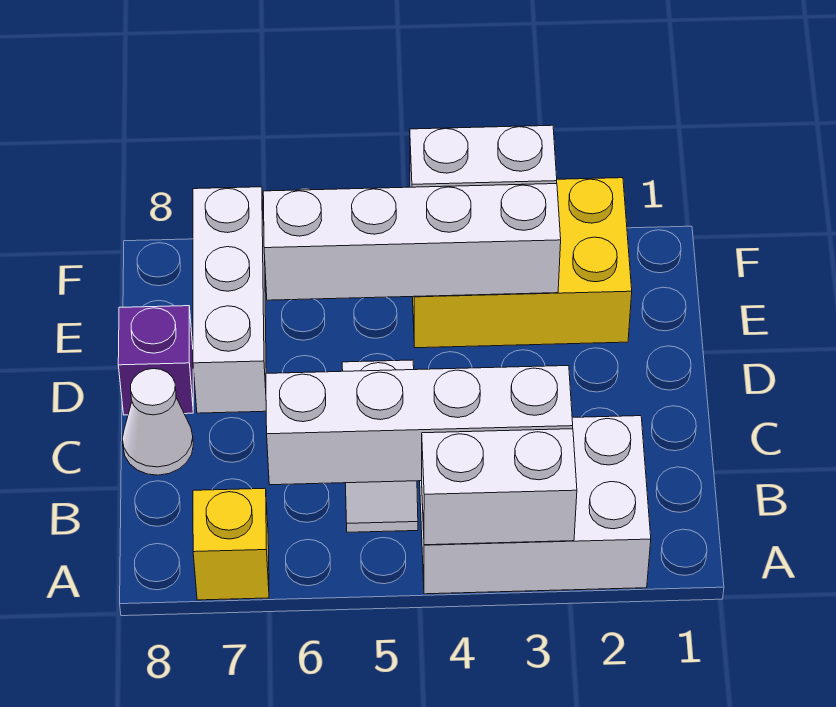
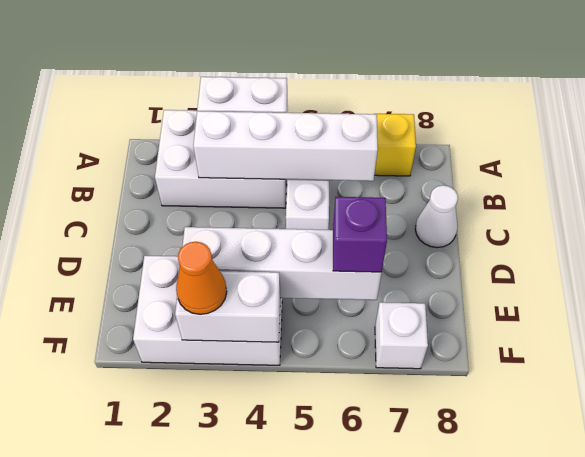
white brick D7:F7 level 1 -> white brick F7 level 1
purple brick D8 level 1 -> purple brick E6 level 3
yellow brick E2:F4 level 1 -> white brick E2:F4 level 1
none -> orange cone F3 level 3

